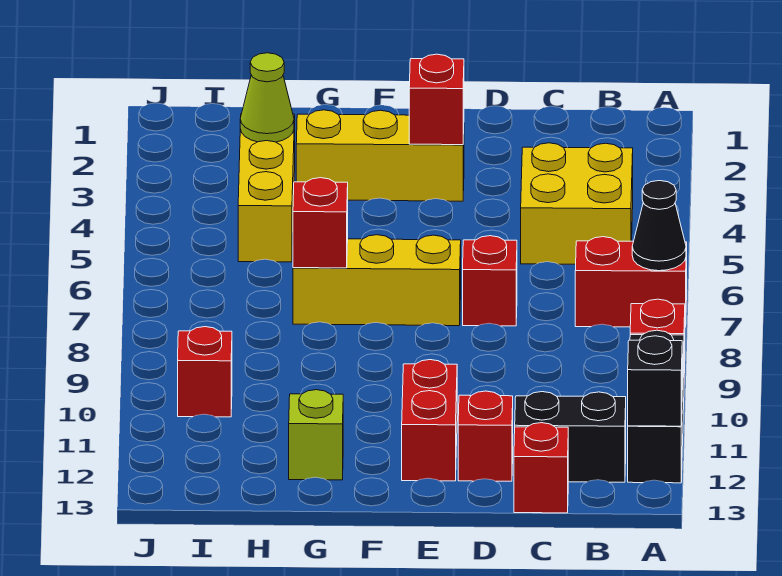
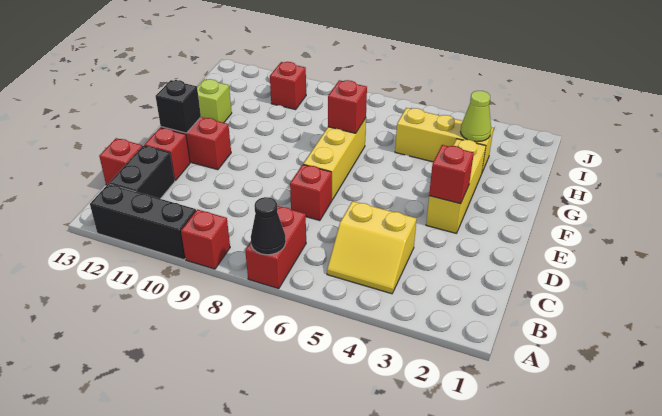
black brick A12 level 2 -> black brick E12 level 2
yellow brick B4:C5 level 1 -> yellow slope B4:C5 level 1 top C

